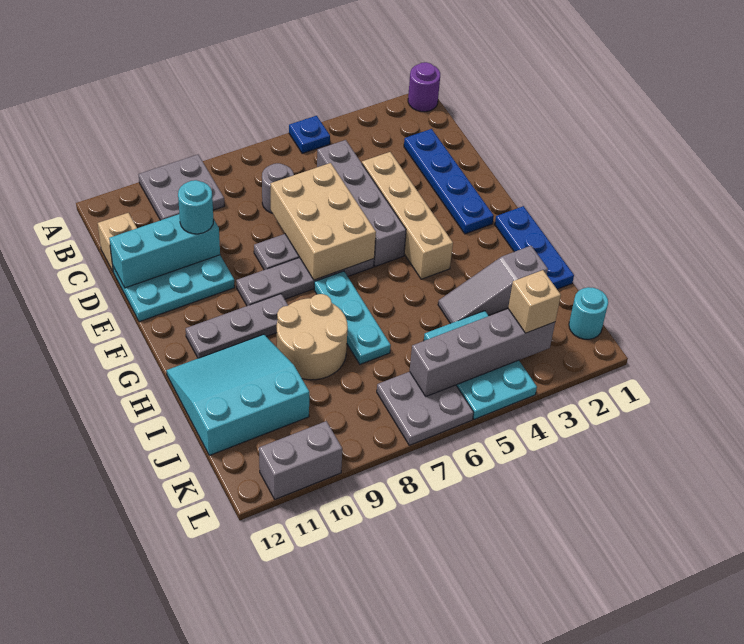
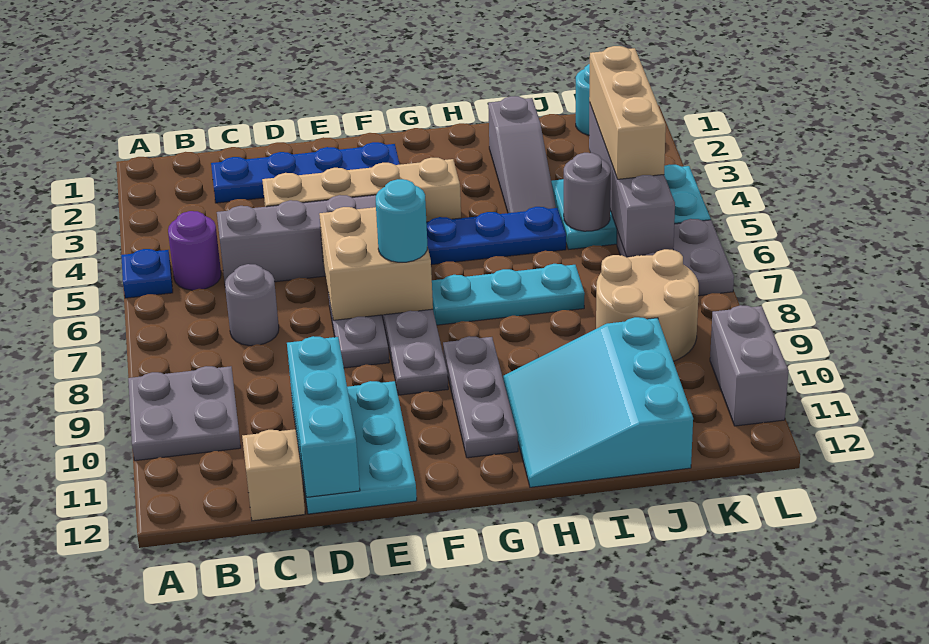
purple round brick A1 level 1 -> purple round brick B5 level 1
tan brick D6:F7 level 2 -> tan brick E6:F7 level 2
cyan round brick D10 level 3 -> cyan round brick F7 level 3
blue plate G1:I1 level 1 -> blue plate G5:I5 level 1
tan round brick H8:I9 level 1 -> tan round brick J8:K9 level 1
none -> grey round brick J5 level 2
tan brick K3 level 3 -> tan brick K3:K5 level 3

